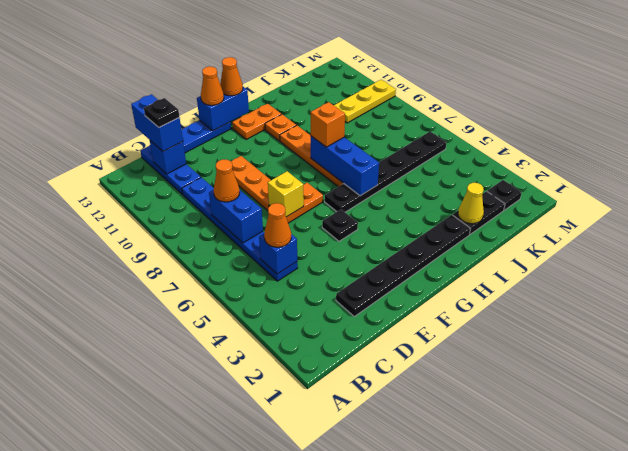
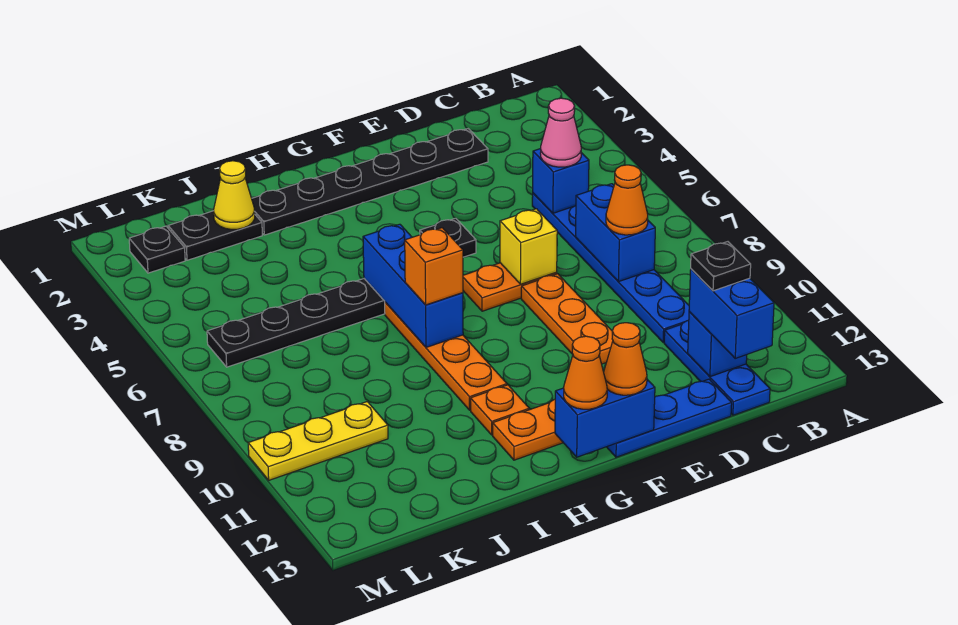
orange cone C5 level 3 -> pink cone C5 level 3

